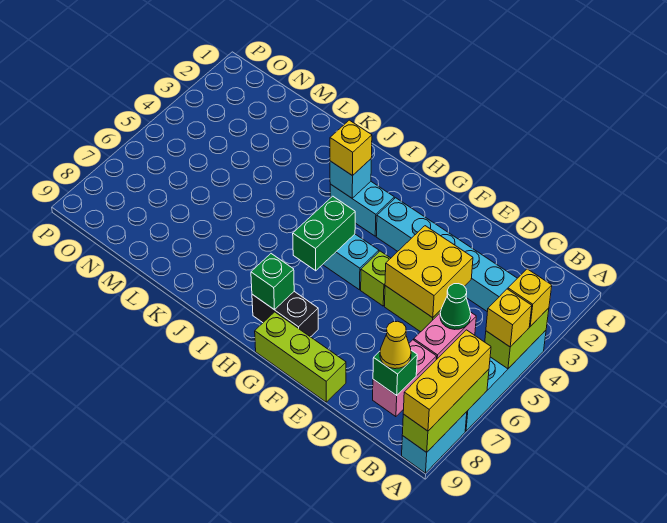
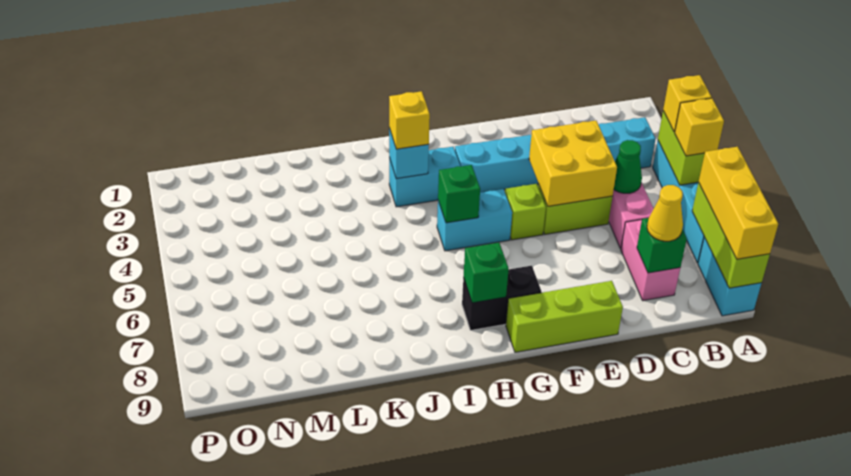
green brick H5:H6 level 2 -> green brick H5 level 2

